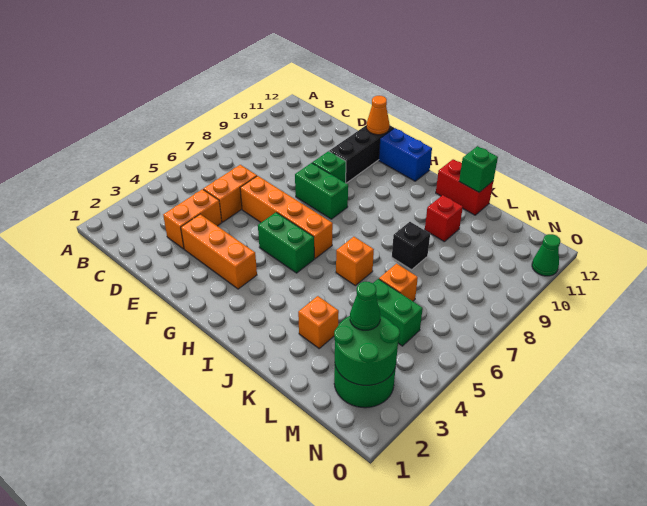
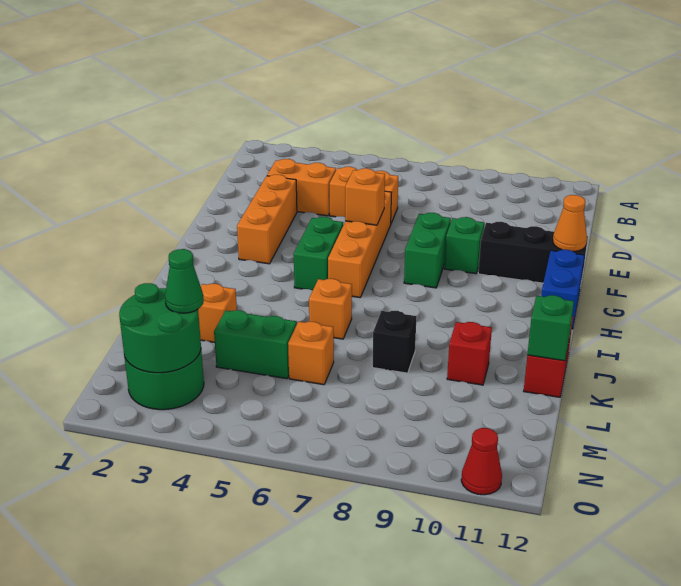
none -> orange brick F6 level 2
green brick L5:M5 level 1 -> green brick L4:L5 level 1
green cone O11 level 1 -> red cone O11 level 1

